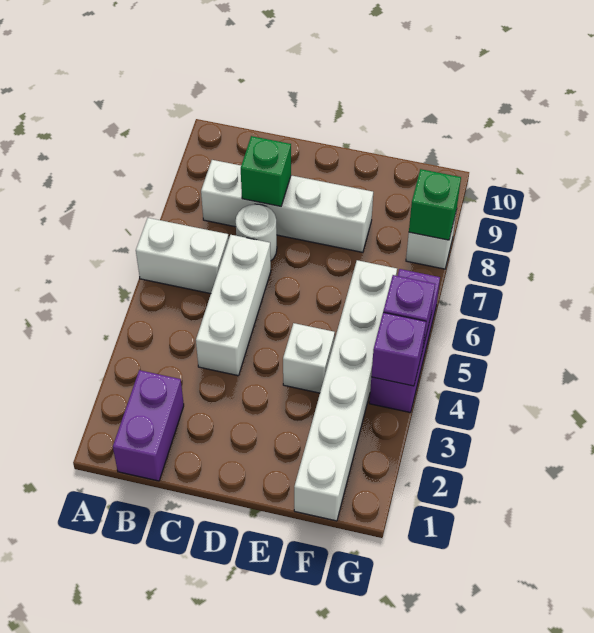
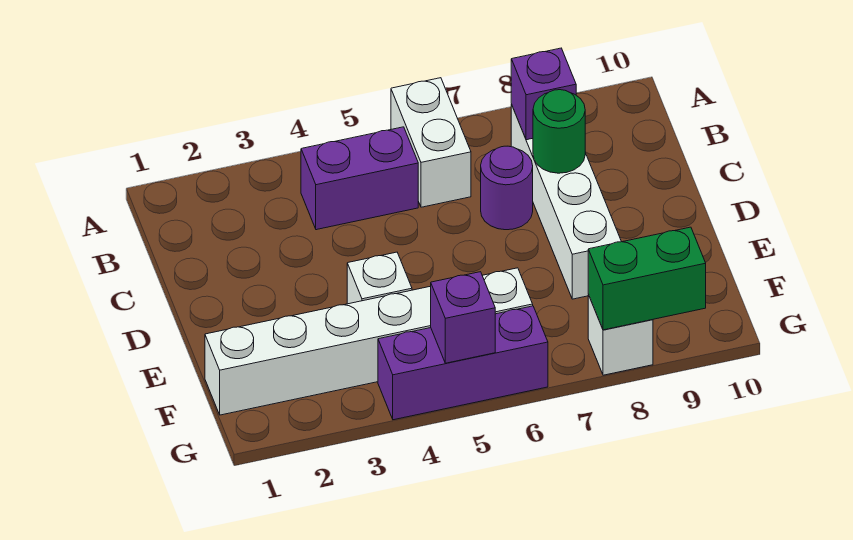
purple brick B1:B2 level 1 -> purple brick B4:B5 level 1
white brick C4:C6 level 1 -> none
white round brick C7 level 1 -> purple round brick C7 level 1
green brick C8 level 2 -> green round brick C8 level 2
purple brick G4 level 2 -> purple brick B8 level 2
green brick G8 level 2 -> green brick G8:G9 level 2

